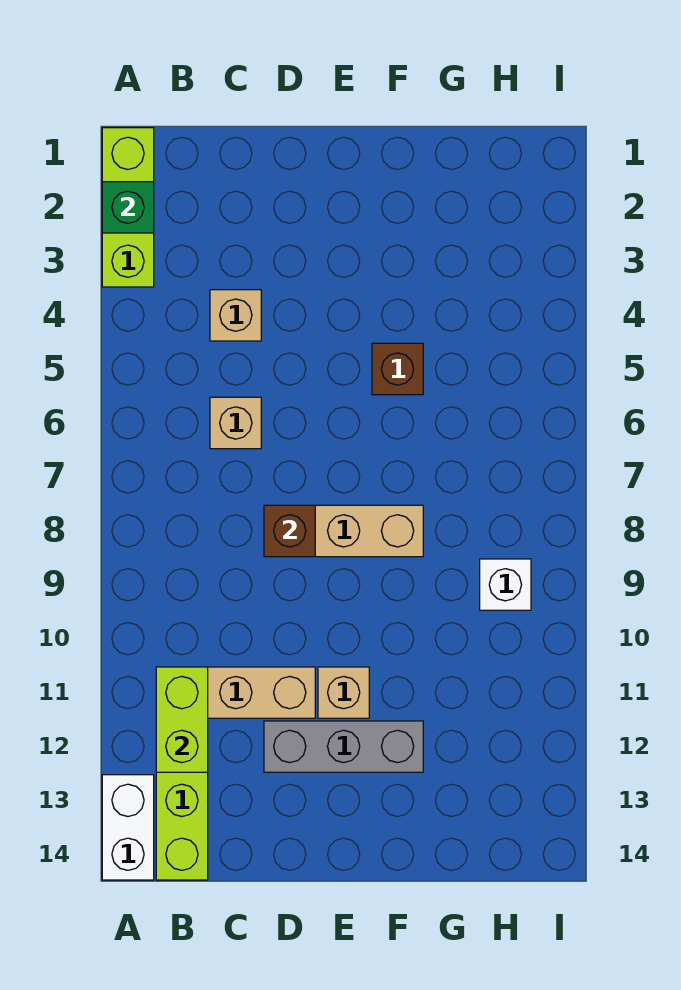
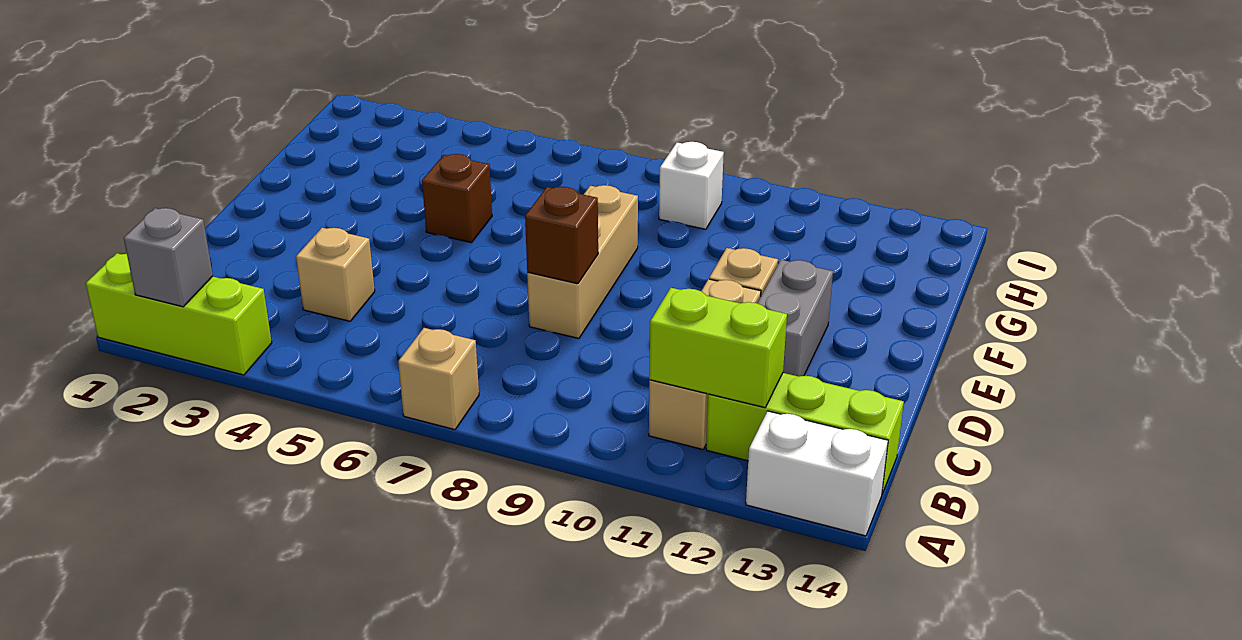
green brick A2 level 2 -> grey brick A2 level 2
tan brick C6 level 1 -> tan brick A7 level 1
grey brick D12:F12 level 1 -> grey brick D12:E12 level 1

